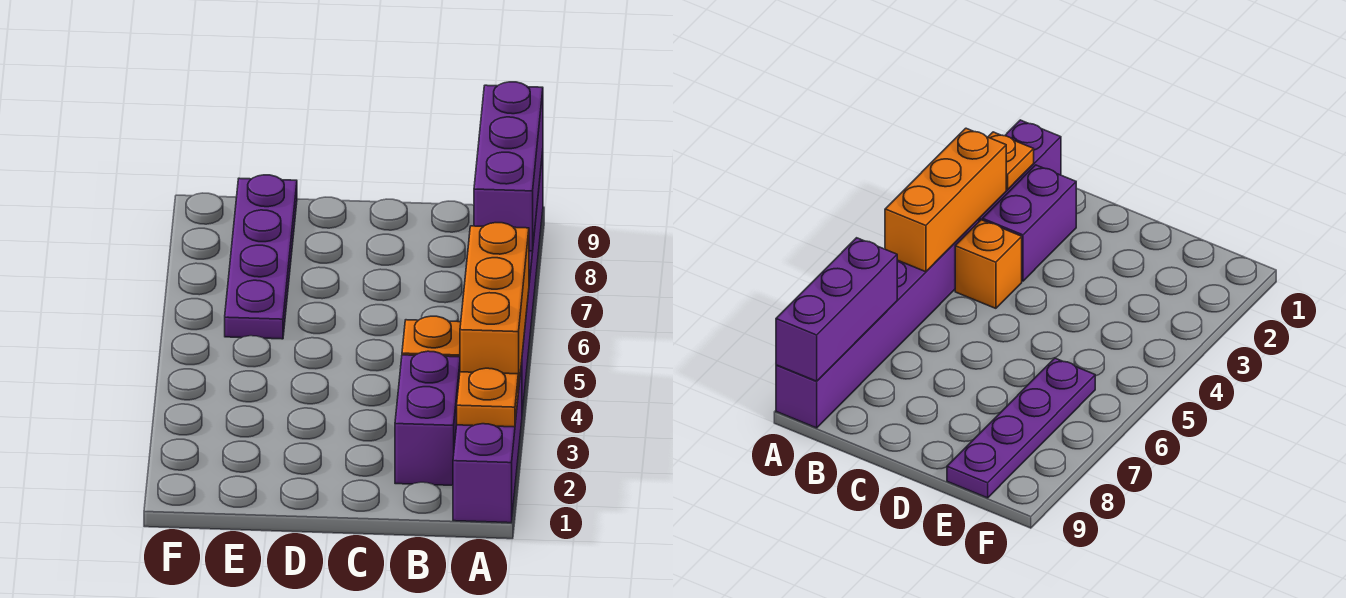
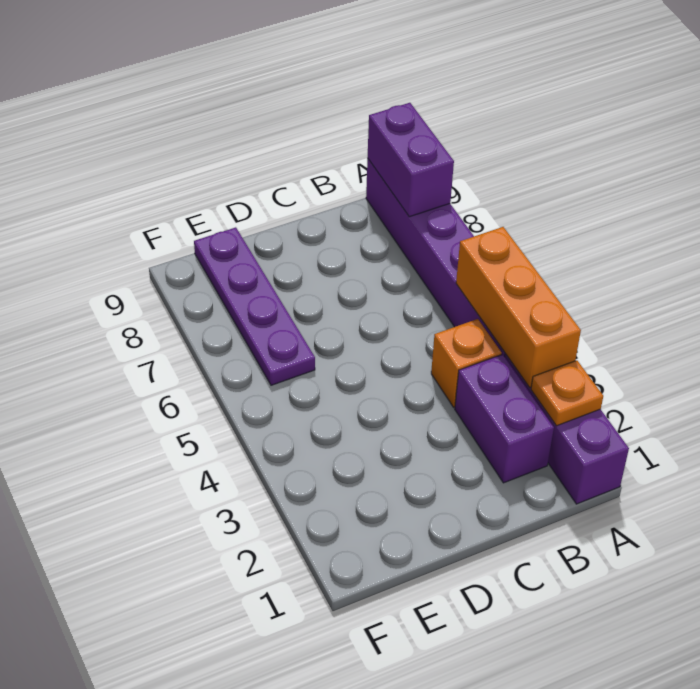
purple brick A7:A9 level 2 -> purple brick A8:A9 level 2

